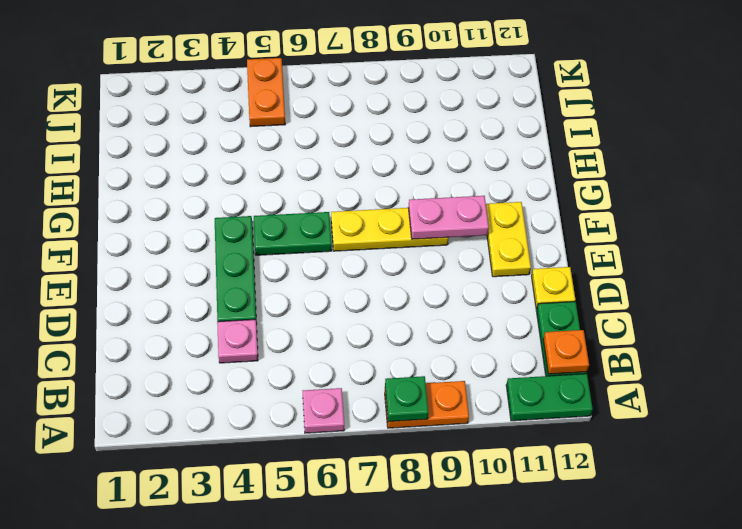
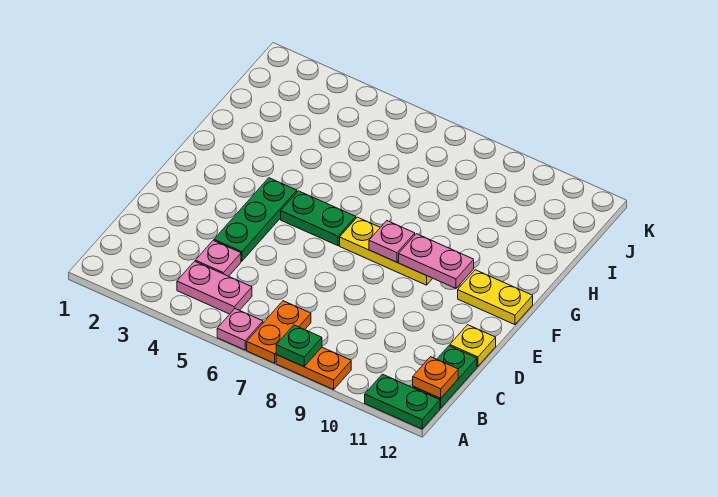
none -> pink plate B4:B5 level 1
yellow plate E11:F11 level 1 -> yellow plate F11:F12 level 1
none -> pink plate F8 level 2
orange plate J5:K5 level 1 -> orange plate A7:B7 level 1

